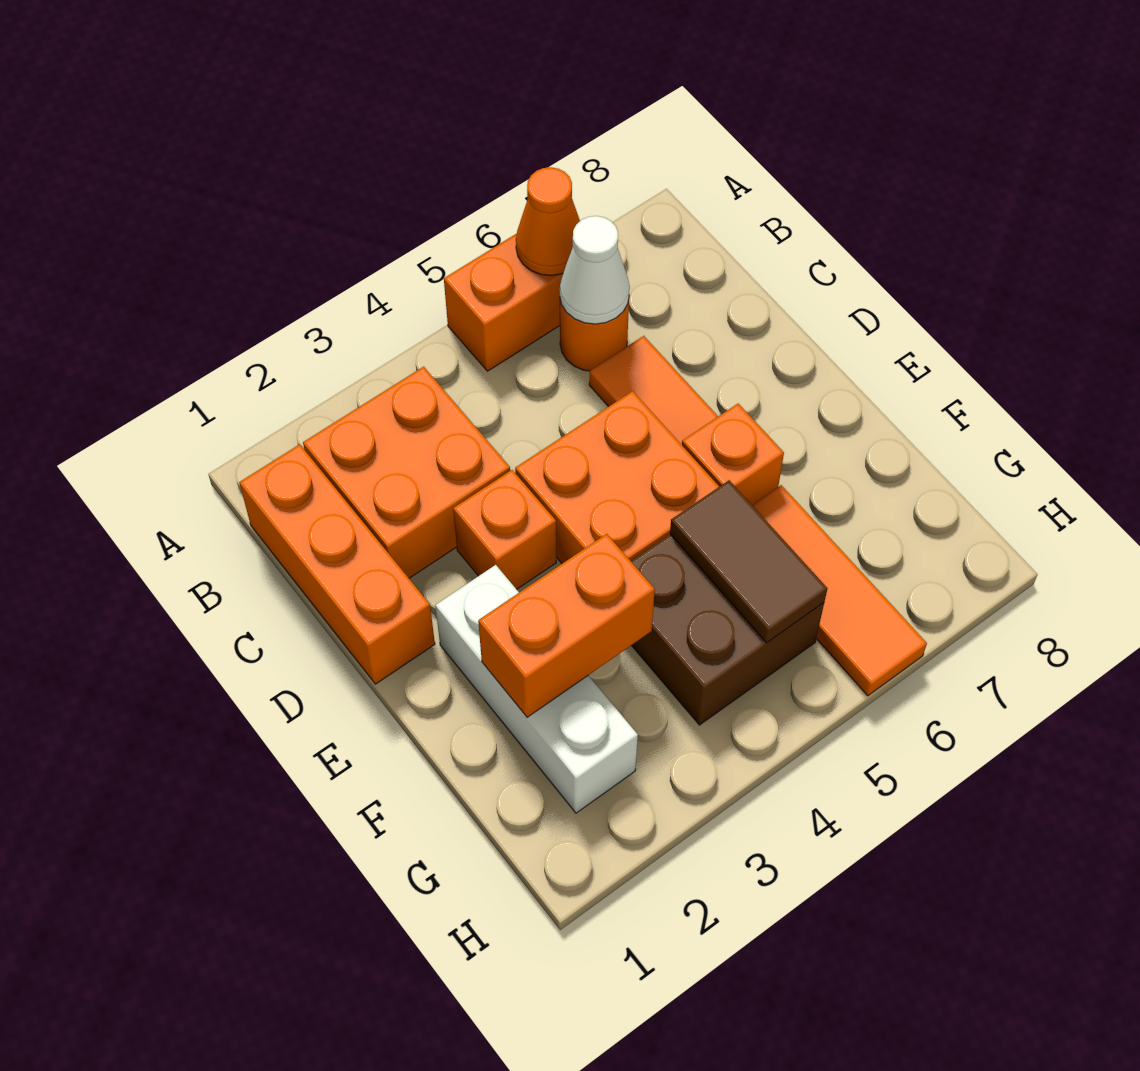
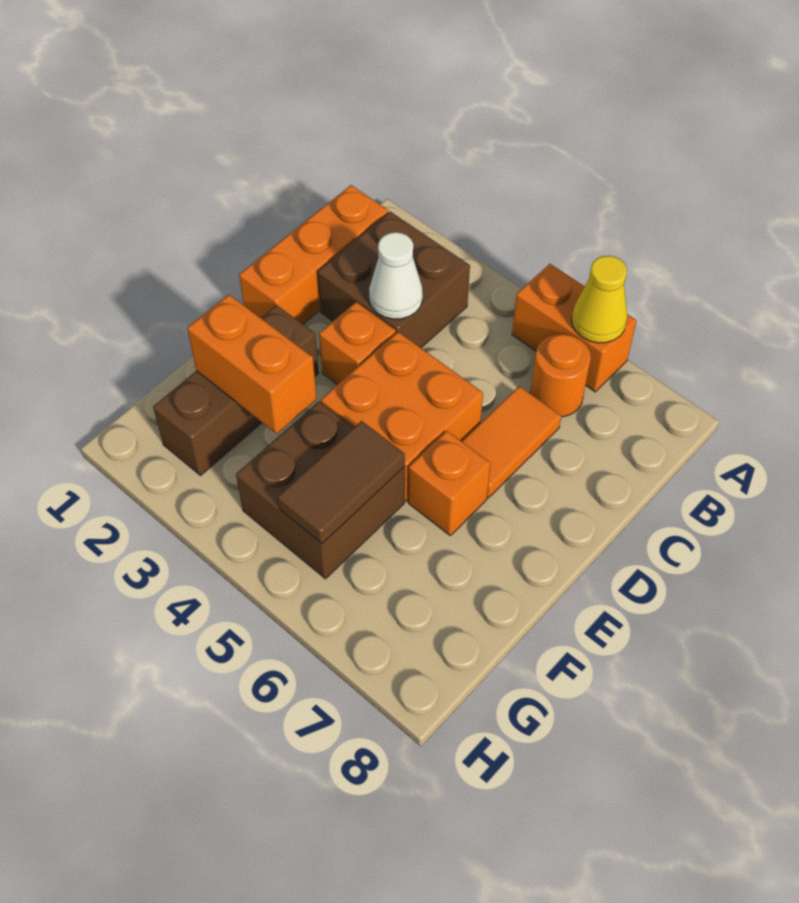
orange cone A6 level 2 -> yellow cone A6 level 2
orange brick B2:C3 level 1 -> brown brick B2:C3 level 1
white cone B6 level 2 -> white cone C3 level 2
white brick E2:G2 level 1 -> brown brick E2:G2 level 1
orange tile F6:H6 level 1 -> none

